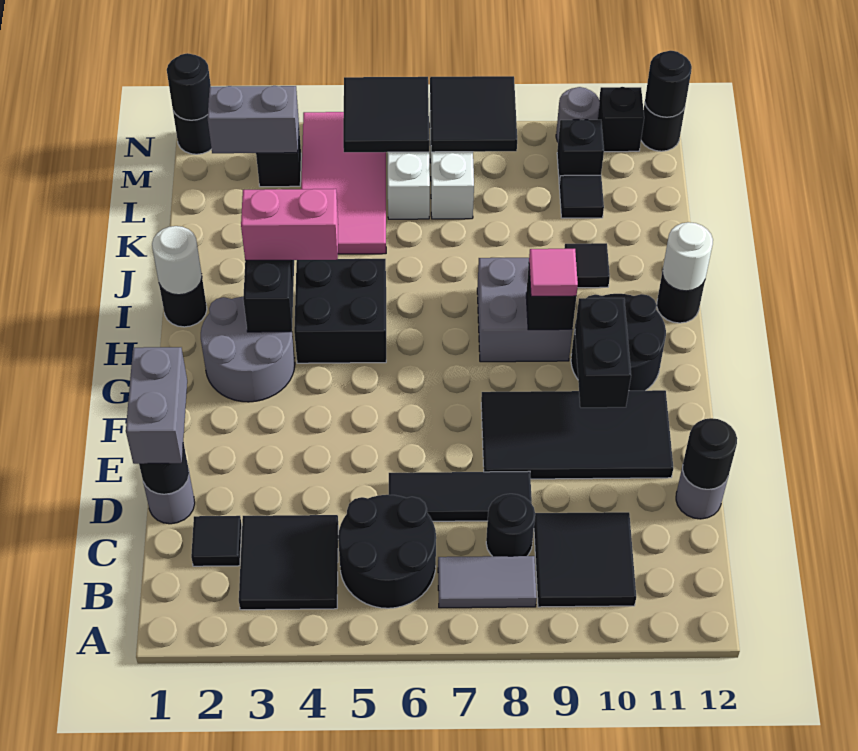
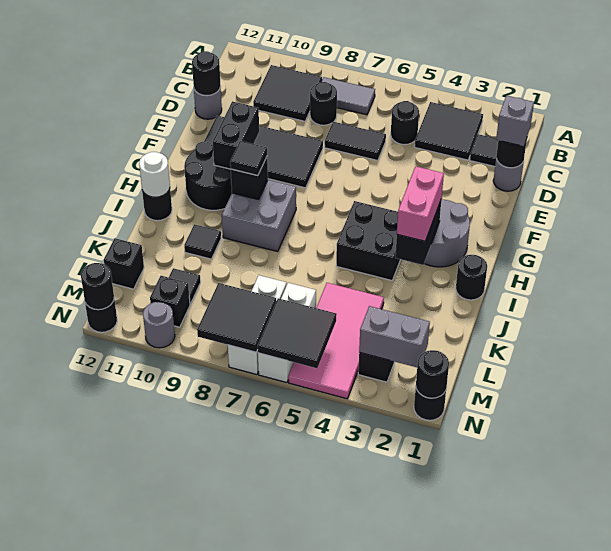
black round brick B5:C6 level 1 -> black round brick C5 level 1
grey brick D1:E1 level 3 -> grey brick D1 level 3
black tile D6:D8 level 1 -> black tile D6:D7 level 1
pink tile H9 level 3 -> black tile H9 level 3
white round brick I1 level 2 -> none
pink brick I3:I4 level 3 -> pink brick H3:I3 level 3
black brick N11 level 1 -> black brick L12 level 1

